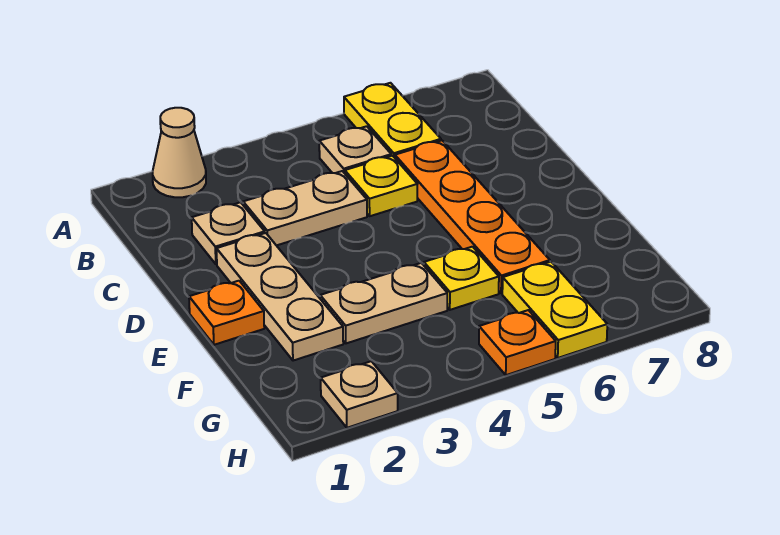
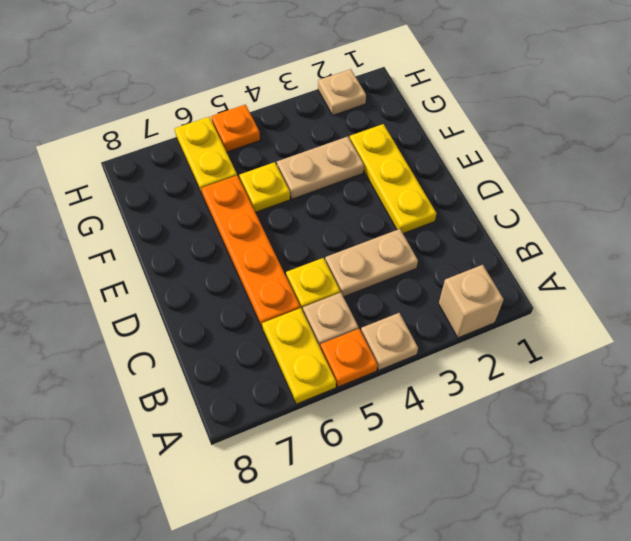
tan cone A2 level 1 -> tan brick A2 level 1
tan plate C2 level 1 -> tan plate A4 level 1
tan plate D2:F2 level 1 -> yellow plate D2:F2 level 1
orange plate E1 level 1 -> orange plate A5 level 1

